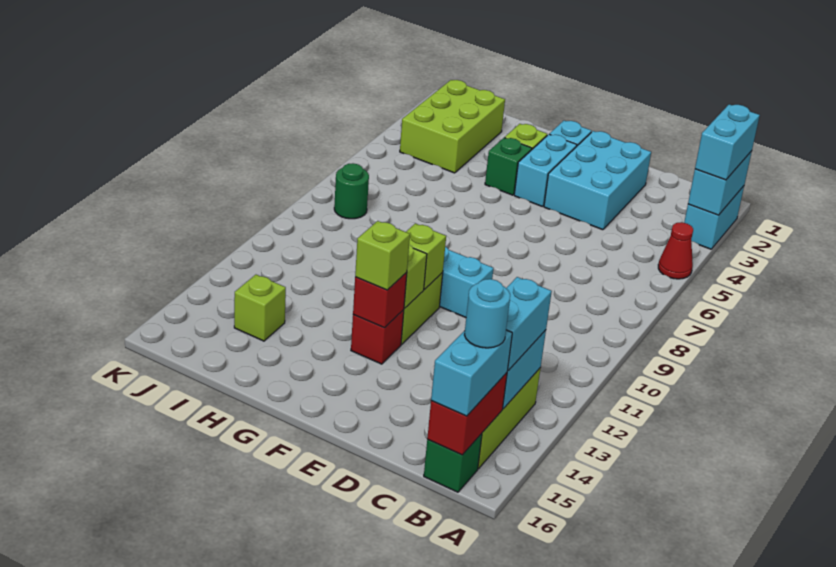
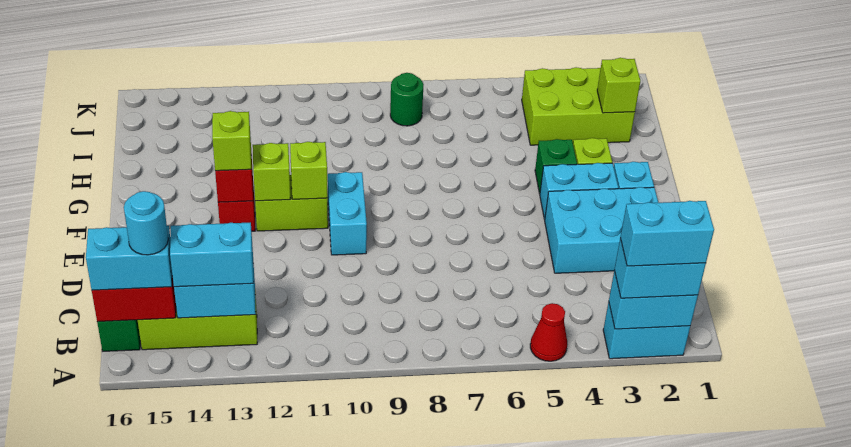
none -> cyan brick A2:A3 level 4
lime brick I14 level 1 -> lime brick I2 level 2

